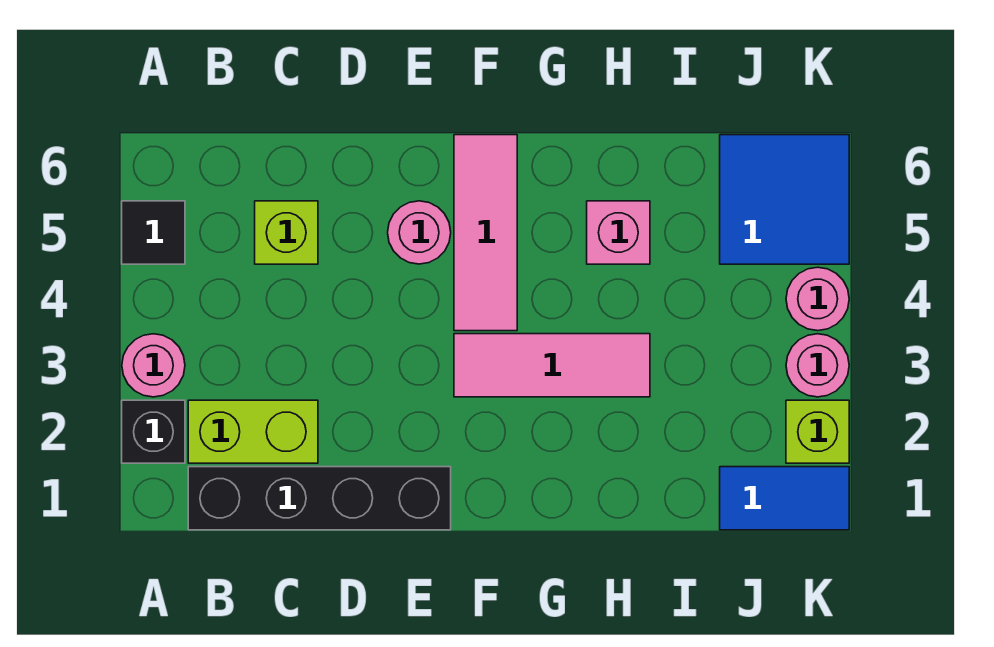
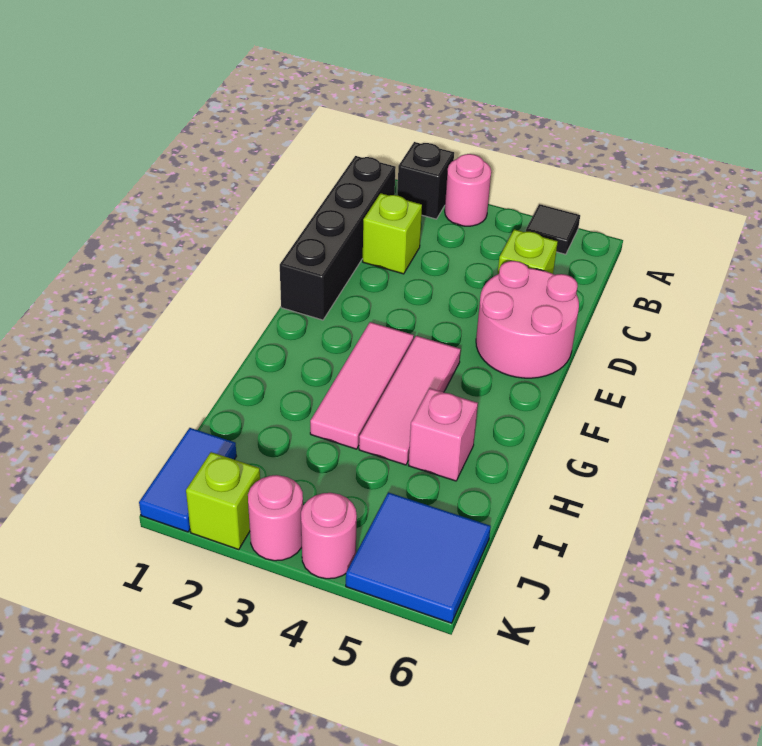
lime brick B2:C2 level 1 -> lime brick C2 level 1
pink round brick E5 level 1 -> pink round brick D5:E6 level 1
pink tile F4:F6 level 1 -> pink tile F4:H4 level 1

